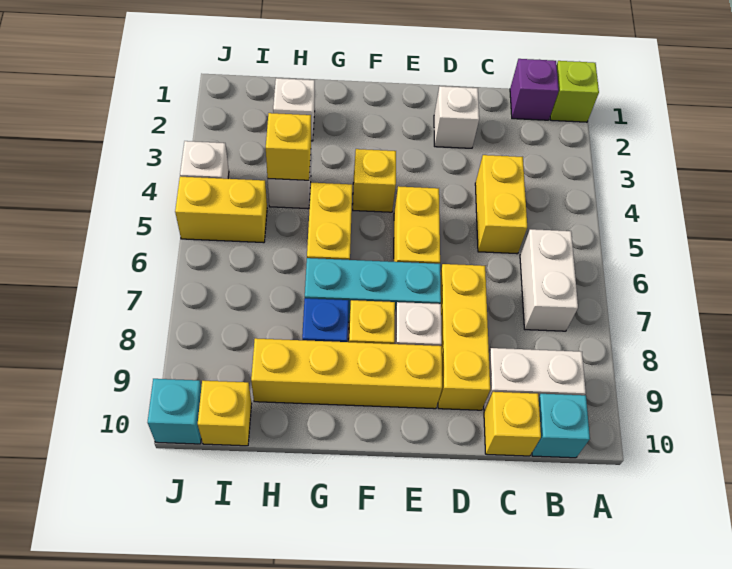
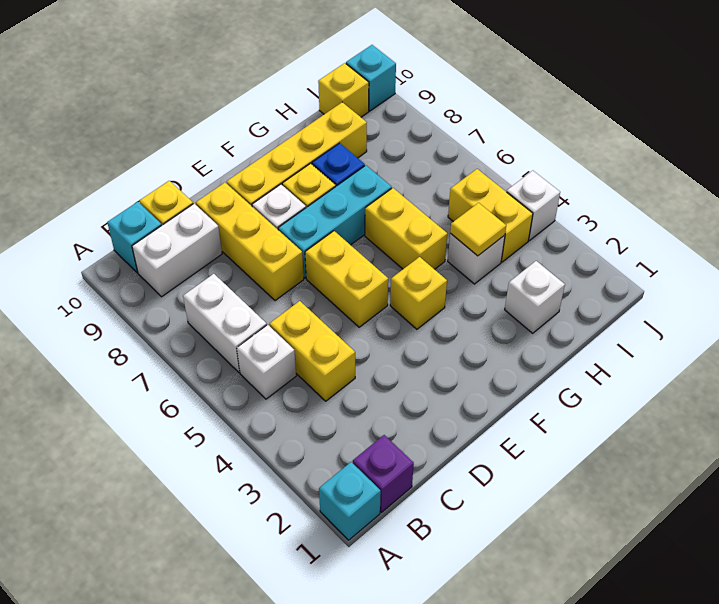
lime brick A1 level 1 -> cyan brick A1 level 1
white brick D2 level 1 -> white brick B5 level 1
yellow brick H4 level 2 -> yellow tile H4 level 2
yellow brick I5:J5 level 1 -> yellow brick I4:I5 level 1

